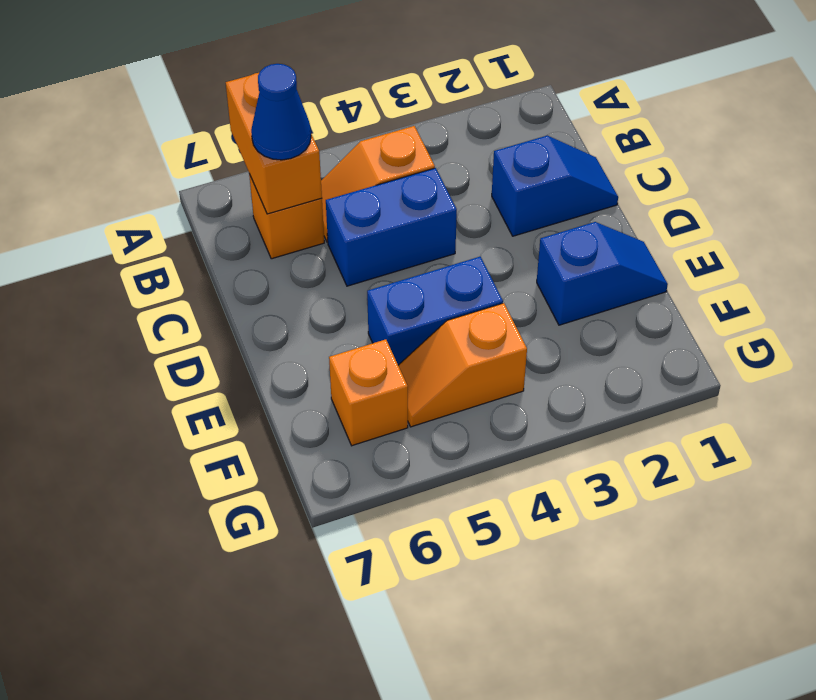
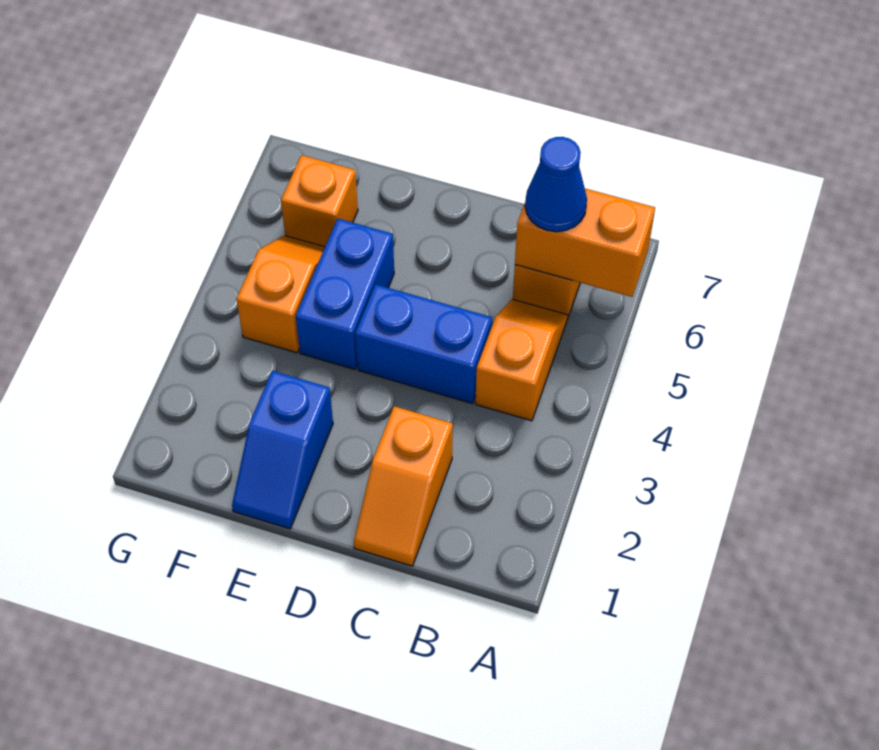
blue slope C1:C2 level 1 top 2 -> orange slope C1:C2 level 1 top 2
blue brick C4:C5 level 1 -> blue brick C4:D4 level 1

